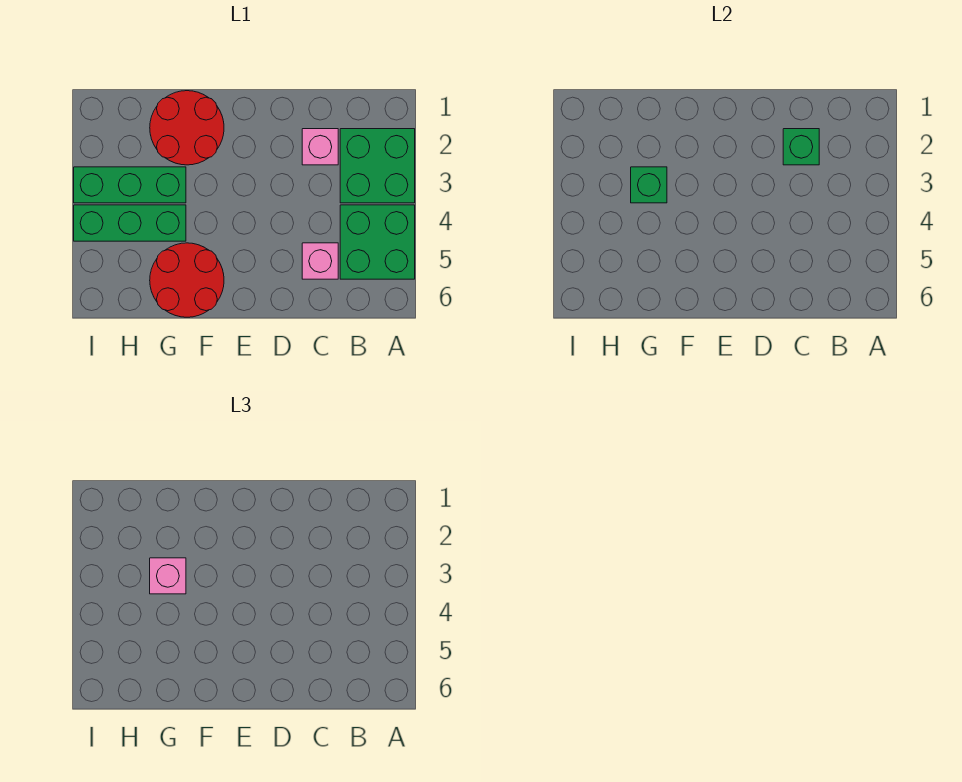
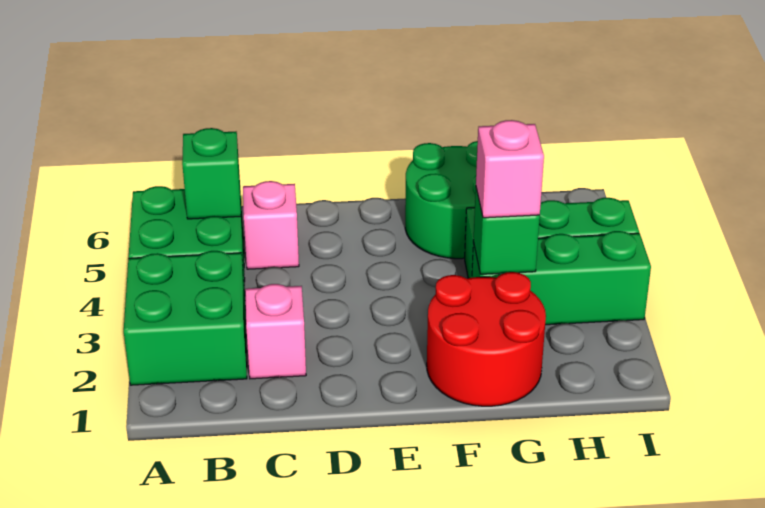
green brick C2 level 2 -> green brick B5 level 2
red round brick F5:G6 level 1 -> green round brick F5:G6 level 1

